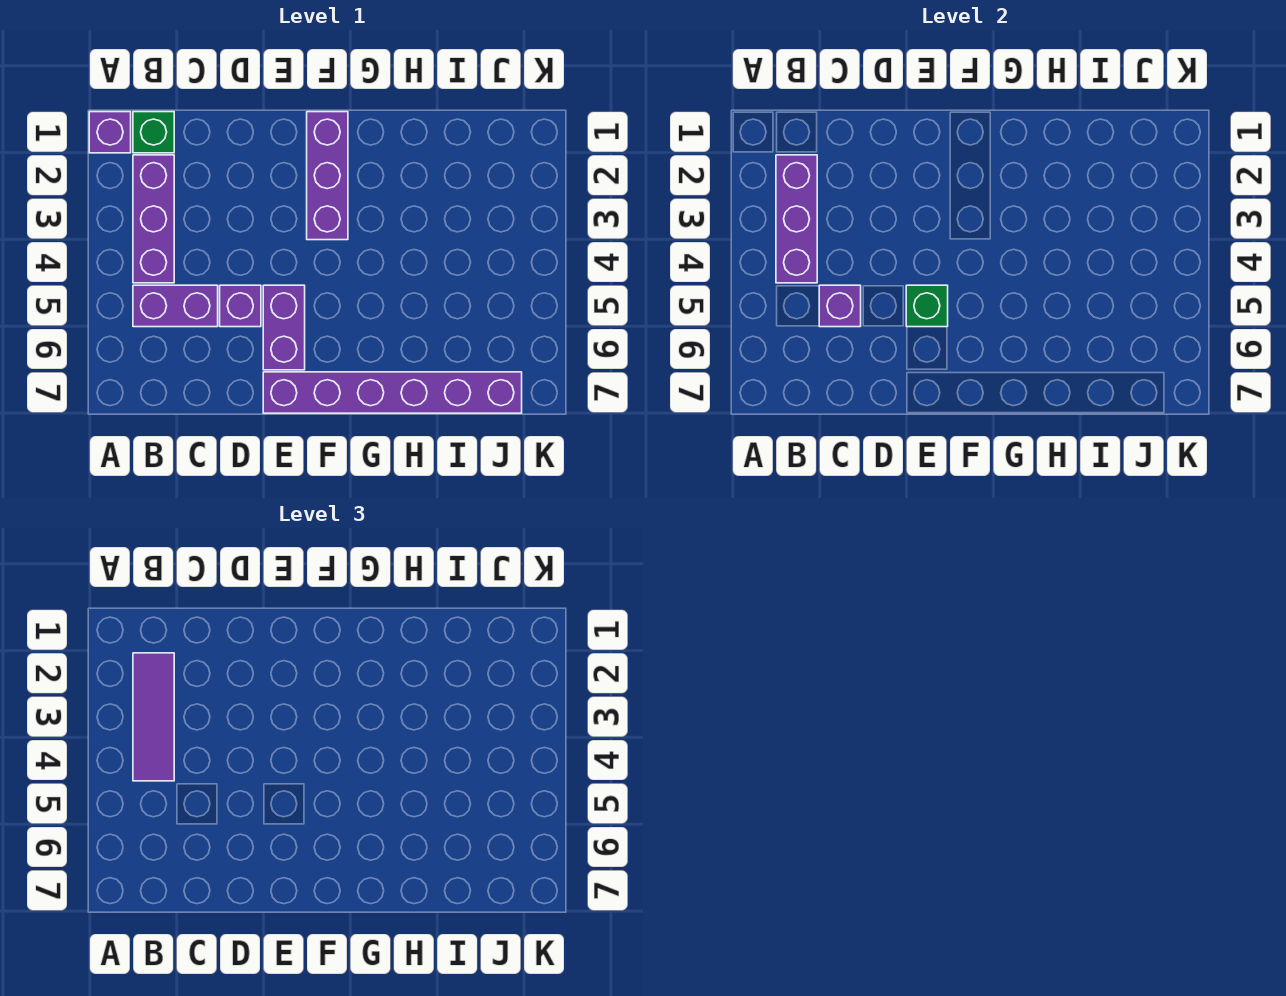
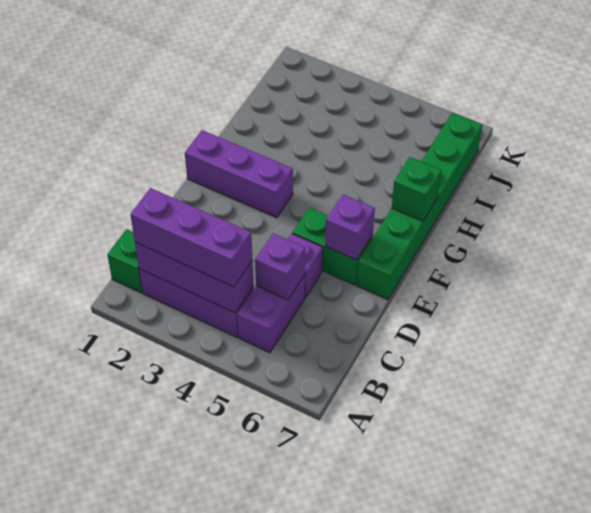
purple brick A1 level 1 -> purple brick E6 level 2
purple tile B2:B4 level 3 -> purple brick B2:B4 level 3
purple brick E5:E6 level 1 -> green brick E5:E6 level 1
green brick E5 level 2 -> green brick G7 level 2
purple brick E7:J7 level 1 -> green brick E7:J7 level 1

